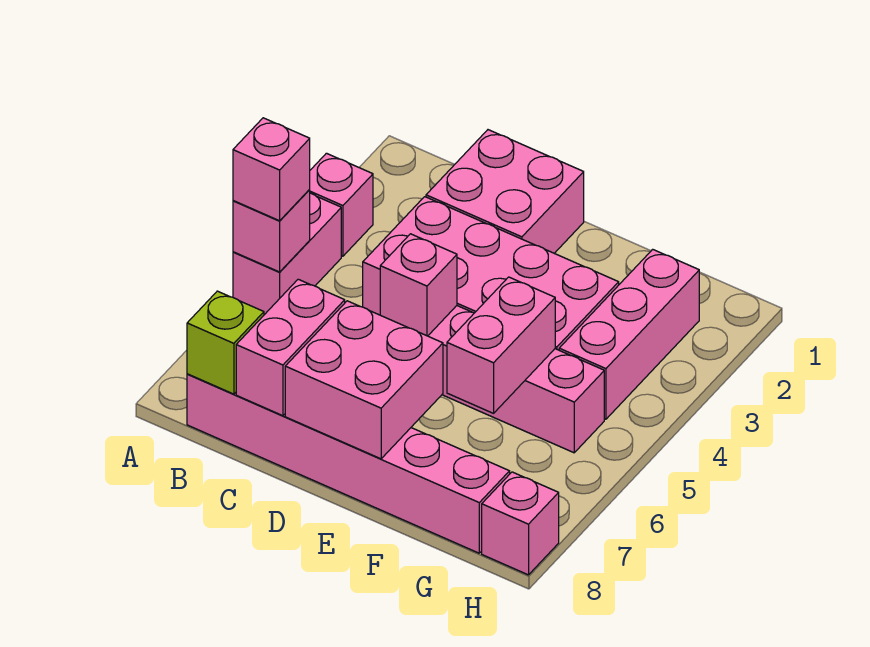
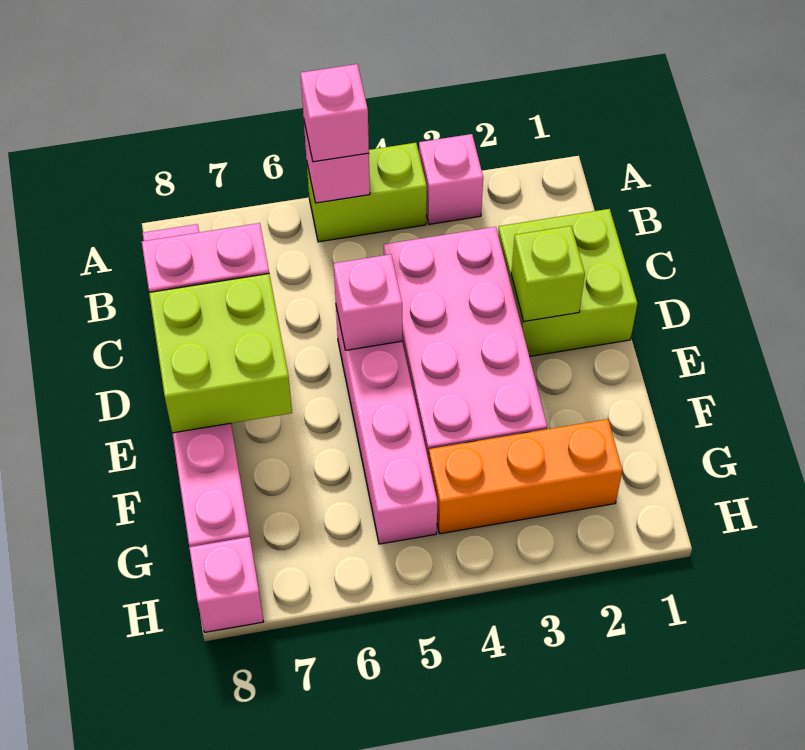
pink brick A4:A5 level 1 -> lime brick A4:A5 level 1
lime brick B8 level 2 -> lime brick D2 level 2
pink brick C1:D2 level 1 -> lime brick C1:D2 level 1
pink brick D7:E8 level 2 -> lime brick D7:E8 level 2
pink brick F5:F6 level 2 -> none
pink brick G2:G4 level 1 -> orange brick G2:G4 level 1

